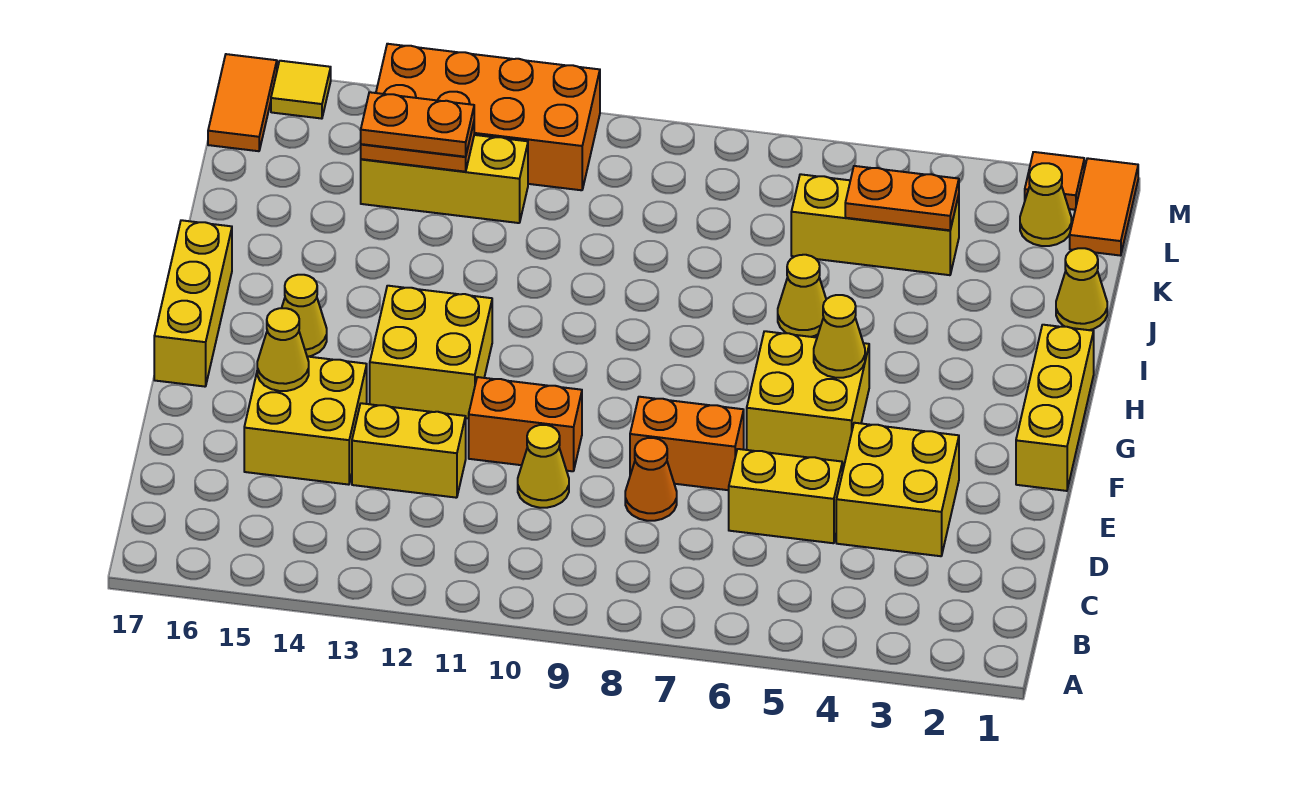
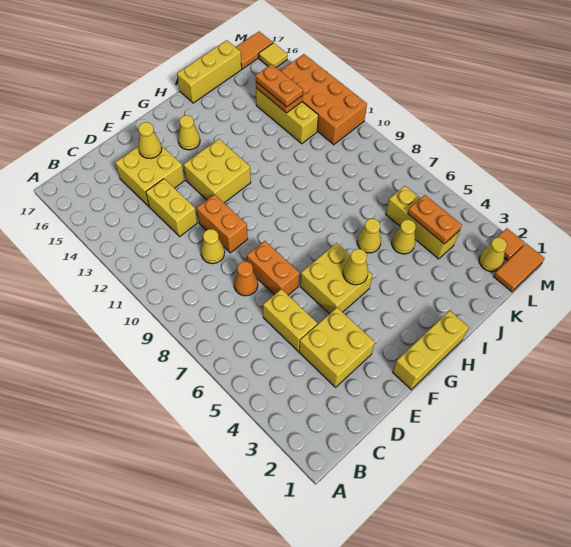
yellow brick F17:H17 level 1 -> yellow brick I17:K17 level 1
yellow cone J1 level 1 -> yellow cone J5 level 1

